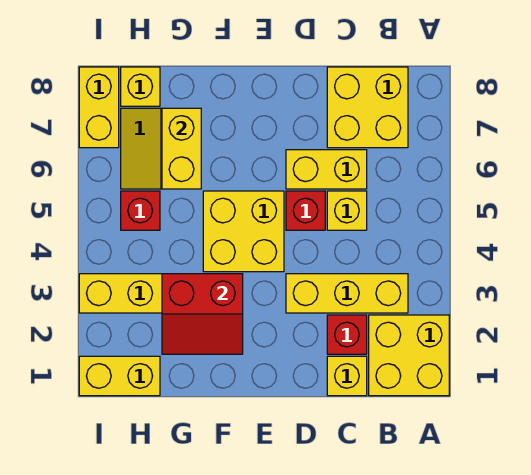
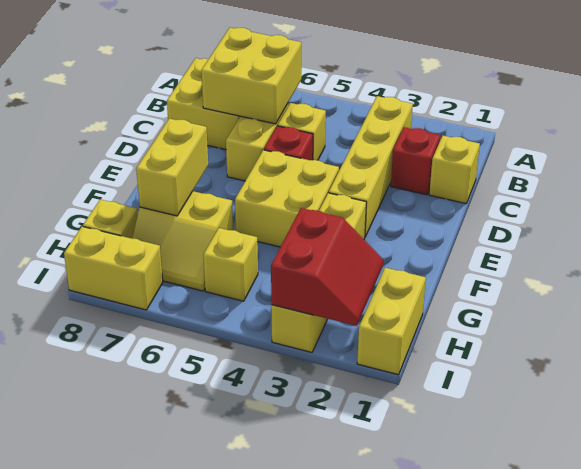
yellow brick A1:B2 level 1 -> yellow brick B6:C7 level 2
yellow brick B3:D3 level 1 -> yellow brick B3:E3 level 1
red slope F2:G3 level 2 top 3 -> red slope H2:I3 level 2 top 3
yellow brick G6:G7 level 2 -> yellow brick F7:G7 level 2
red brick H5 level 1 -> yellow brick H5 level 1

